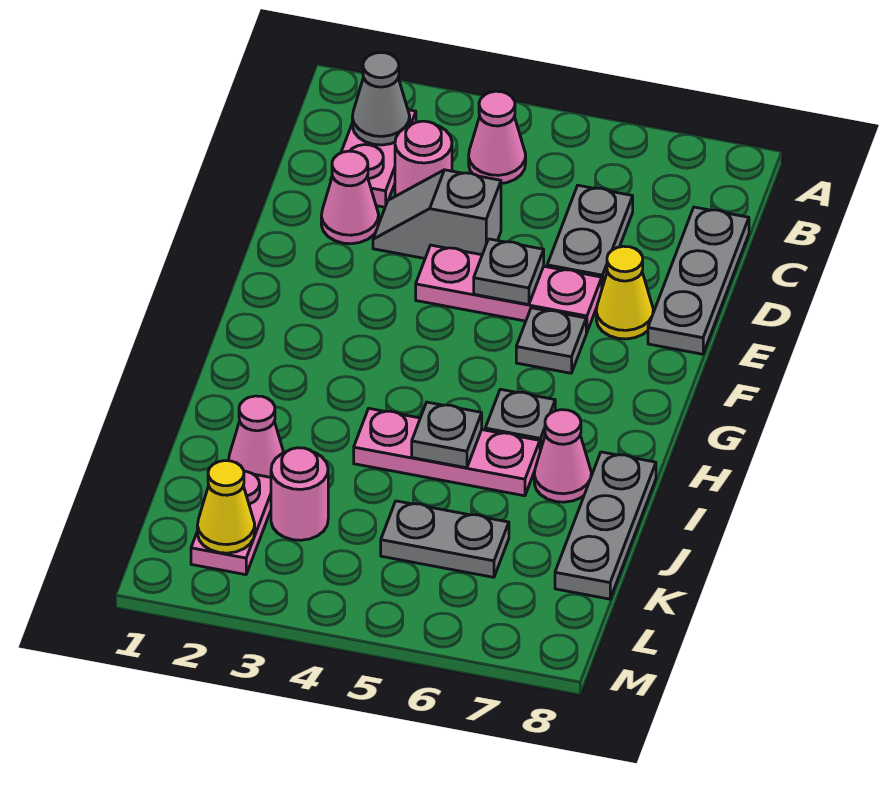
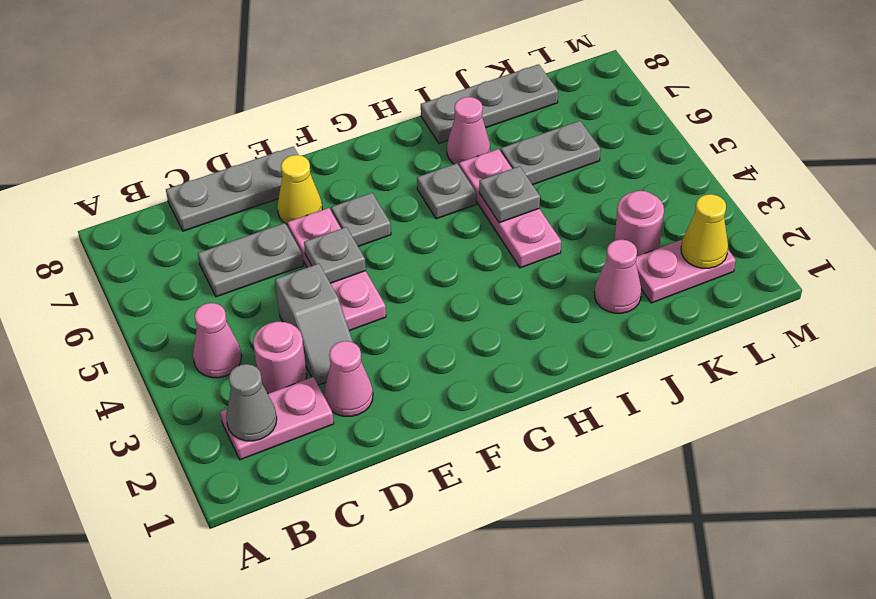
grey plate K5:K6 level 1 -> grey plate J6:K6 level 1

